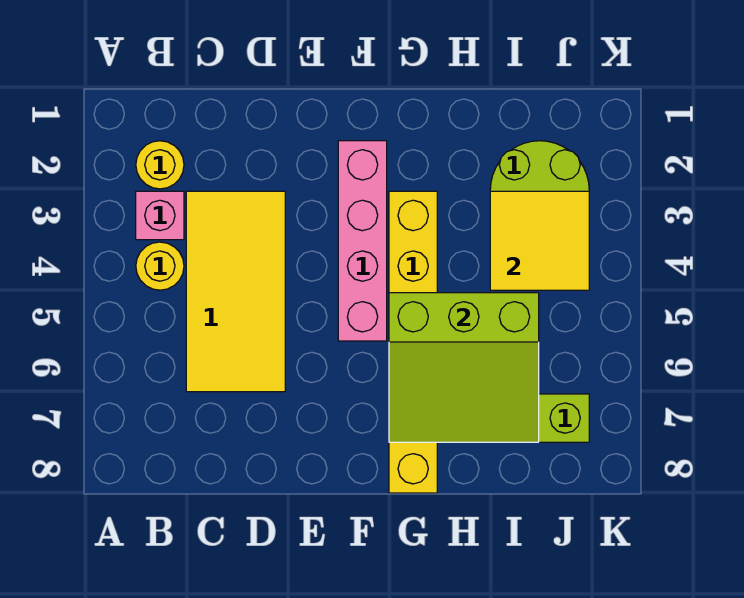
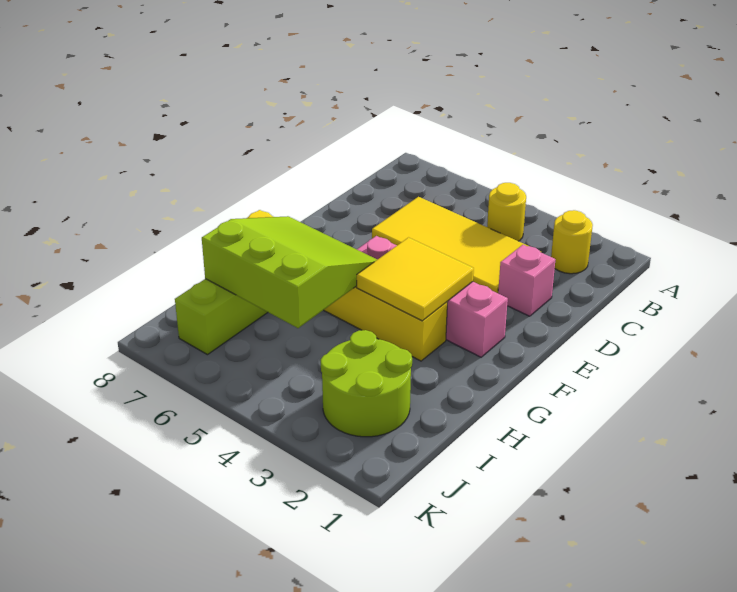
pink brick B3 level 1 -> pink brick D2 level 1
lime slope G5:I7 level 2 top 5 -> lime slope G5:I7 level 2 top I
yellow tile I3:J4 level 2 -> yellow tile F3:G4 level 2

